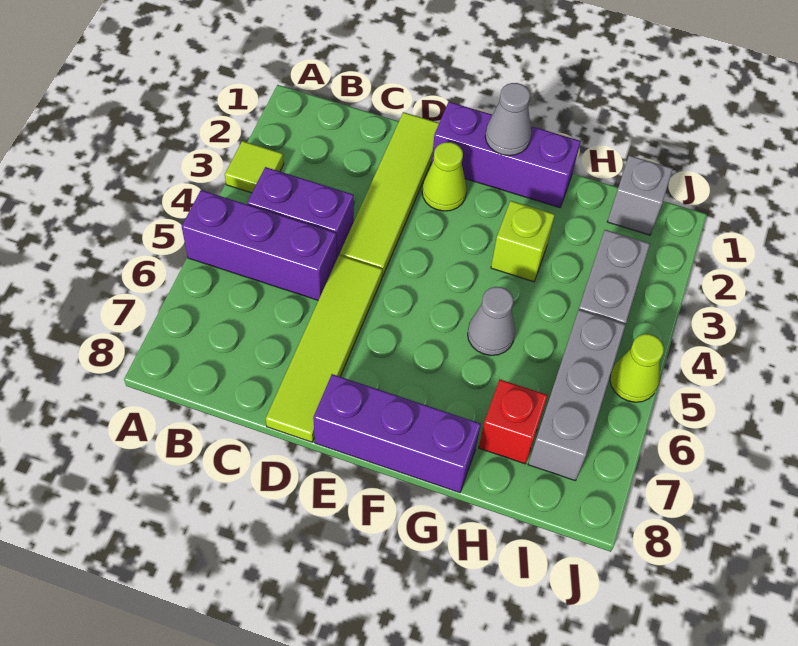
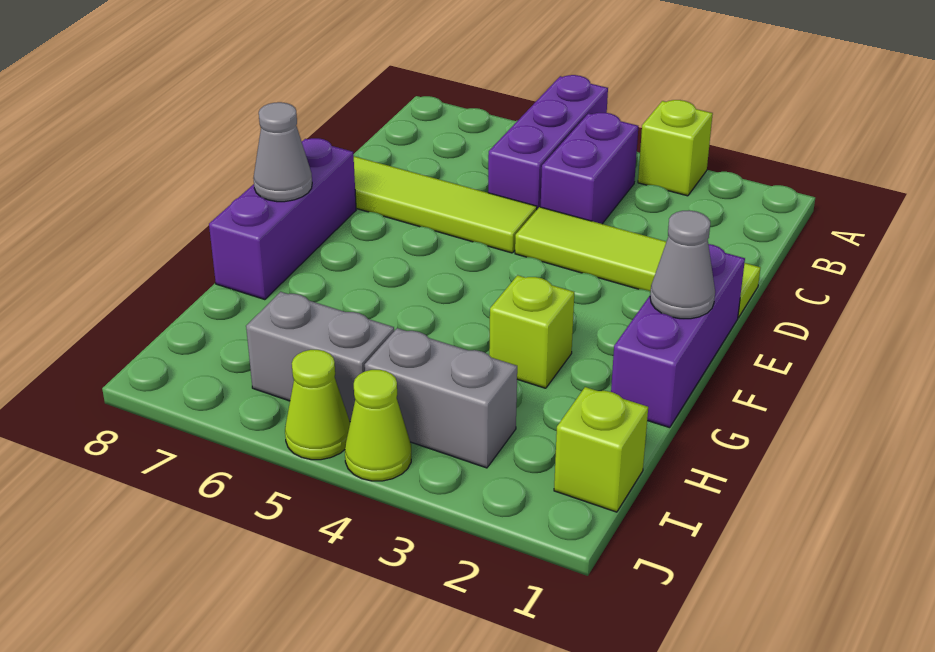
lime tile A3 level 1 -> lime brick A3 level 1
lime cone E2 level 1 -> lime cone J4 level 1
grey cone G5 level 1 -> grey cone F8 level 2
red brick H7 level 1 -> none
grey brick I1 level 1 -> lime brick I1 level 1
grey brick I5:I7 level 1 -> grey brick I5:I6 level 1

